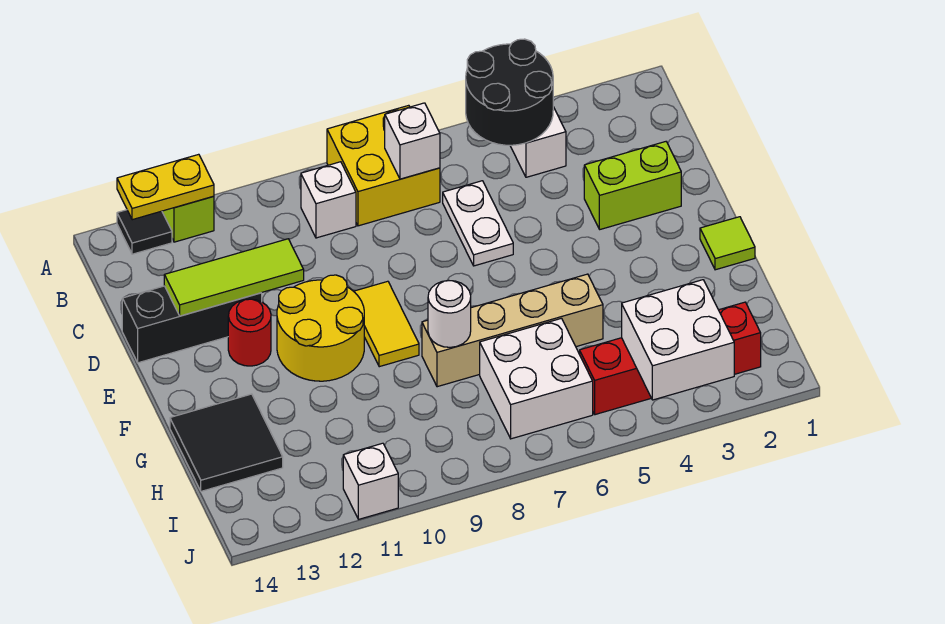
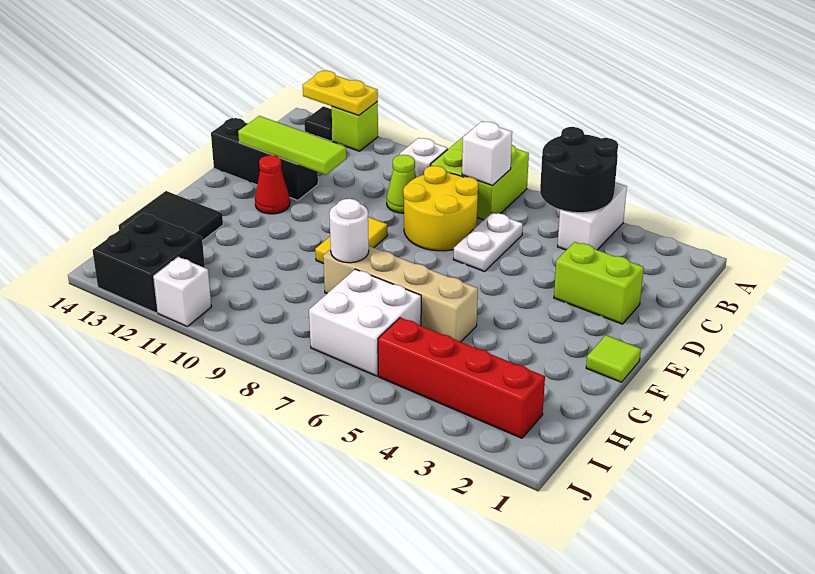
yellow brick A7:B8 level 1 -> lime brick A7:B8 level 1
none -> lime cone C9 level 1
yellow round brick E10:F11 level 1 -> yellow round brick C7:D8 level 1
red round brick E12 level 1 -> red cone E12 level 1
white brick I3:J4 level 2 -> none
none -> black brick I12:J13 level 1

